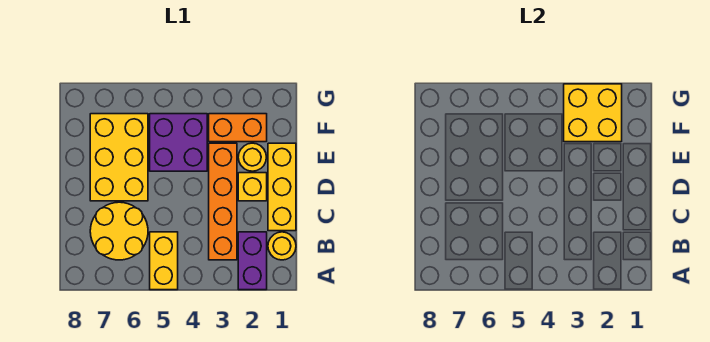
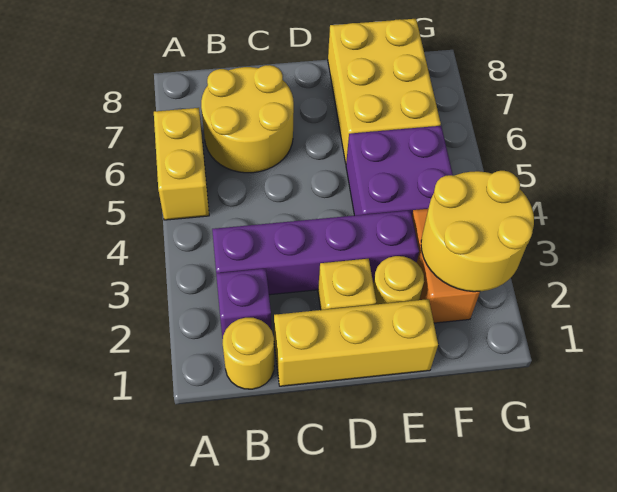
purple brick A2:B2 level 1 -> purple brick B2 level 1
yellow brick A5:B5 level 1 -> yellow brick A5:A6 level 1
orange brick B3:E3 level 1 -> purple brick B3:E3 level 1
yellow brick D6:F7 level 1 -> yellow brick E6:F8 level 1
yellow brick F2:G3 level 2 -> yellow round brick F2:G3 level 2

